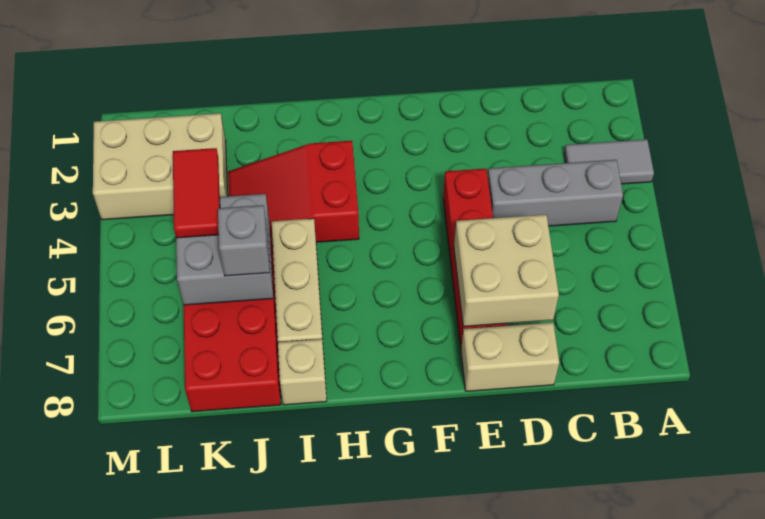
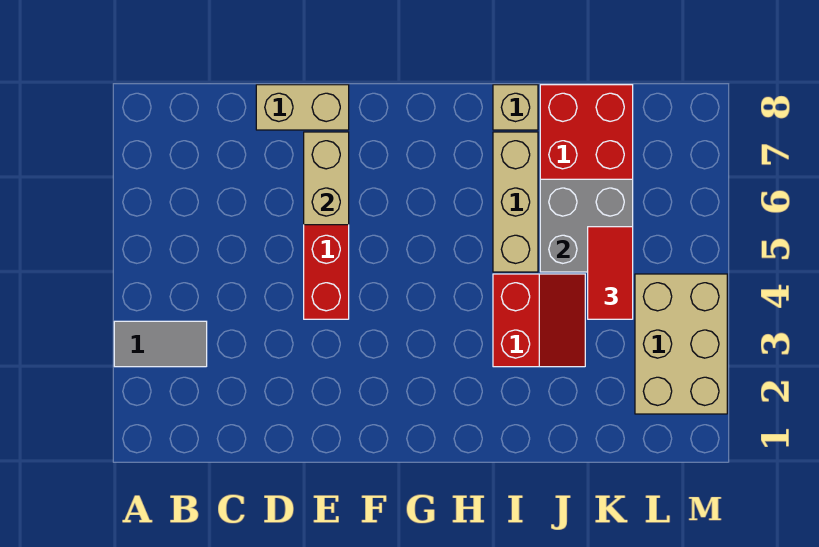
grey brick B4:D4 level 1 -> none
tan brick D6:E7 level 2 -> tan brick E6:E7 level 2
red slope H3:J4 level 1 top H -> red slope I3:J4 level 1 top I
grey brick J6 level 3 -> none
tan brick K2:M3 level 1 -> tan brick L2:M4 level 1

